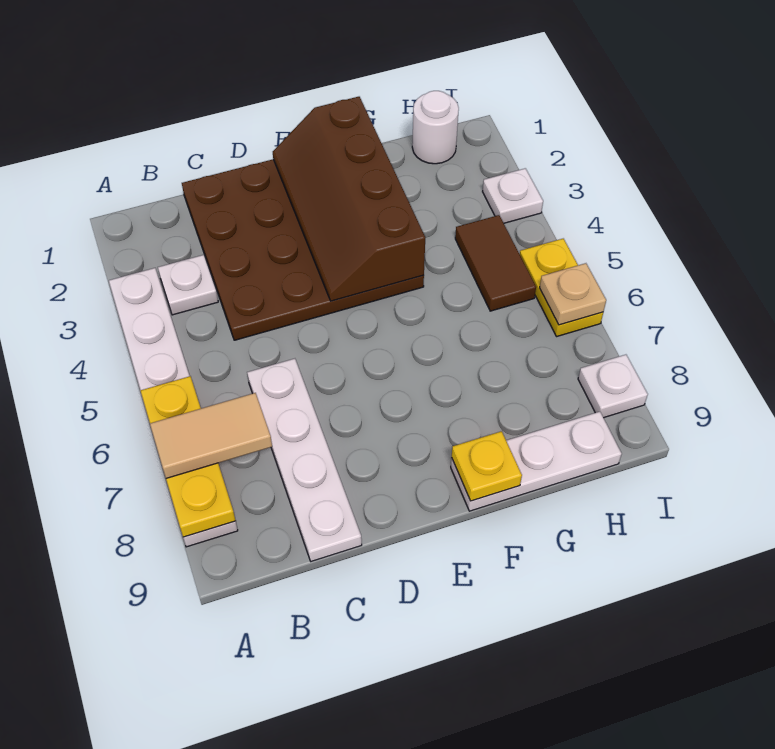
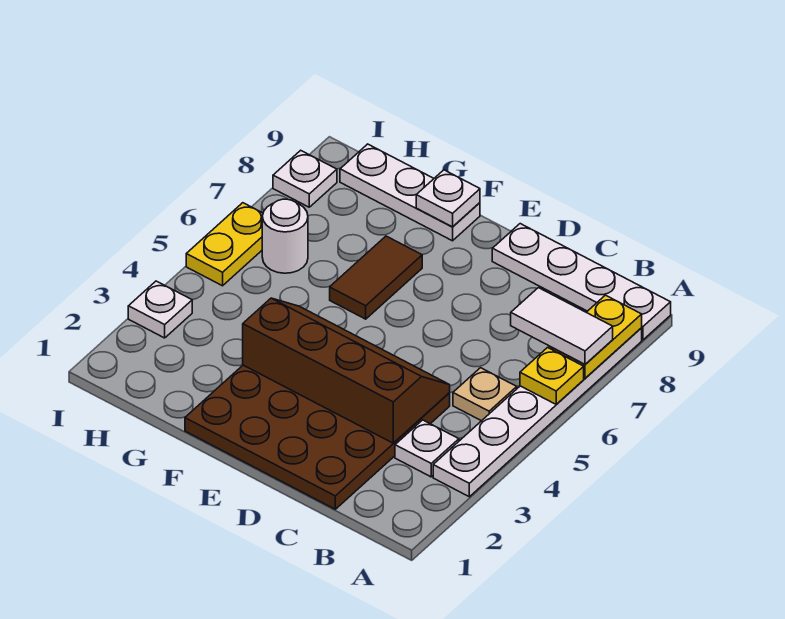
tan tile A7:B7 level 3 -> white tile A7:B7 level 3
white plate C6:C9 level 1 -> white plate A9:D9 level 1
brown slope E1:F4 level 2 top F -> brown slope C3:F4 level 2 top 3
yellow plate F9 level 2 -> white plate F9 level 2
white round brick H1 level 1 -> white round brick H6 level 1
brown tile H4:H5 level 1 -> brown tile F6:F7 level 1
tan plate I6 level 2 -> tan plate B5 level 1

